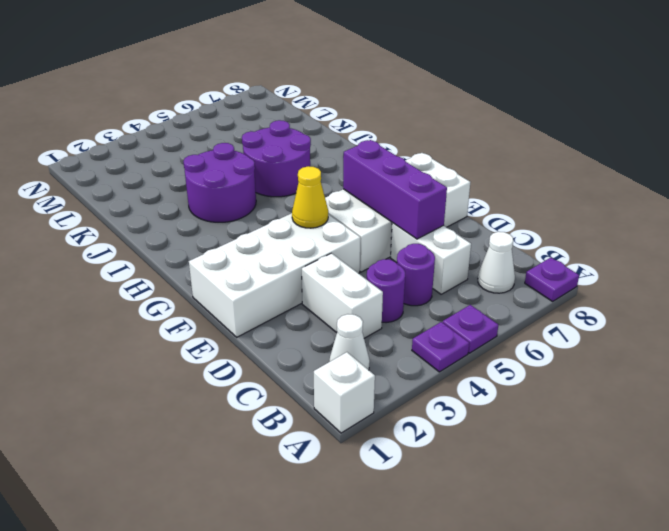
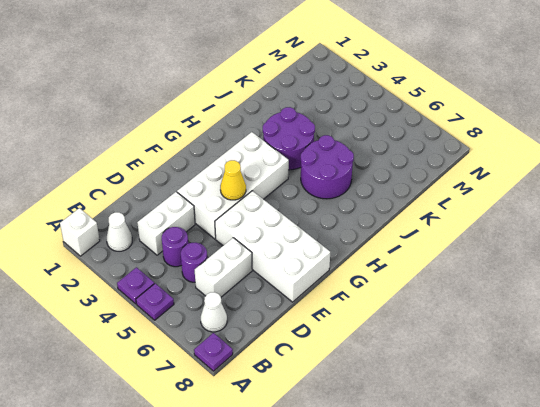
purple brick D6:F6 level 2 -> none
white brick E1:F4 level 1 -> white brick E3:H4 level 1

